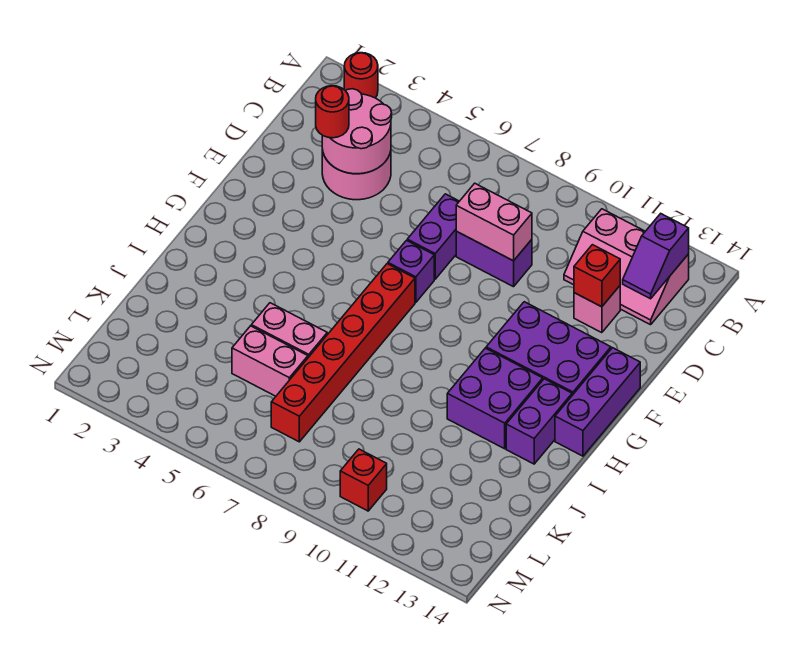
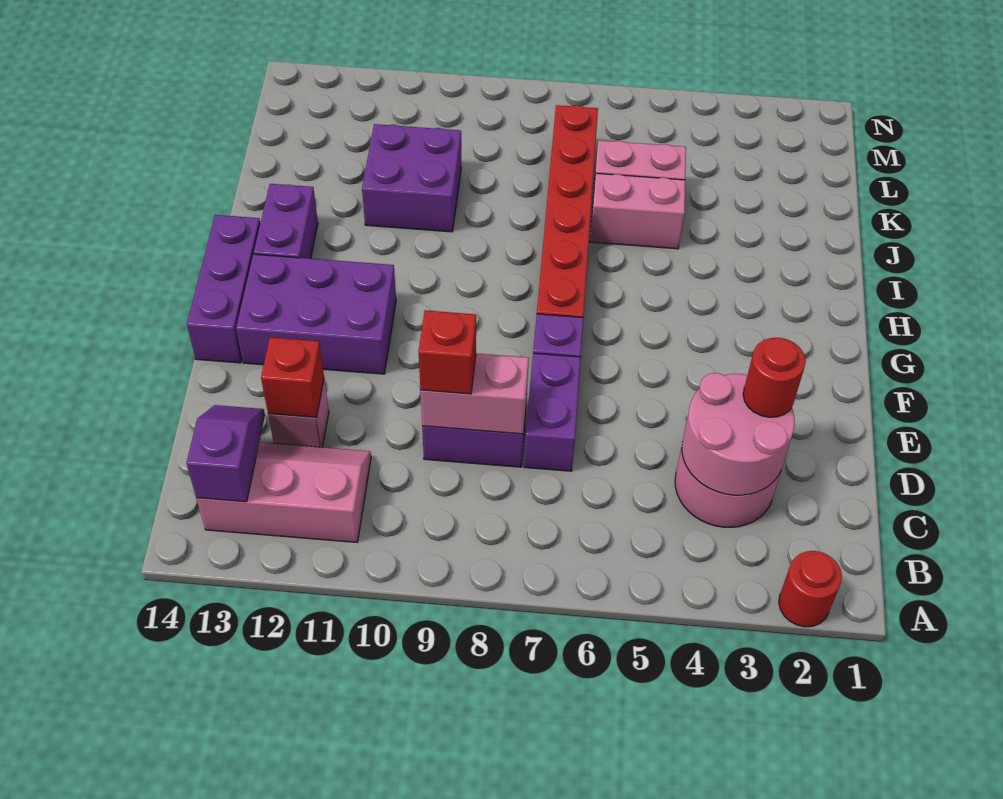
purple brick H11:I12 level 1 -> purple brick J10:K11 level 1
red brick M10 level 1 -> red brick D9 level 3

